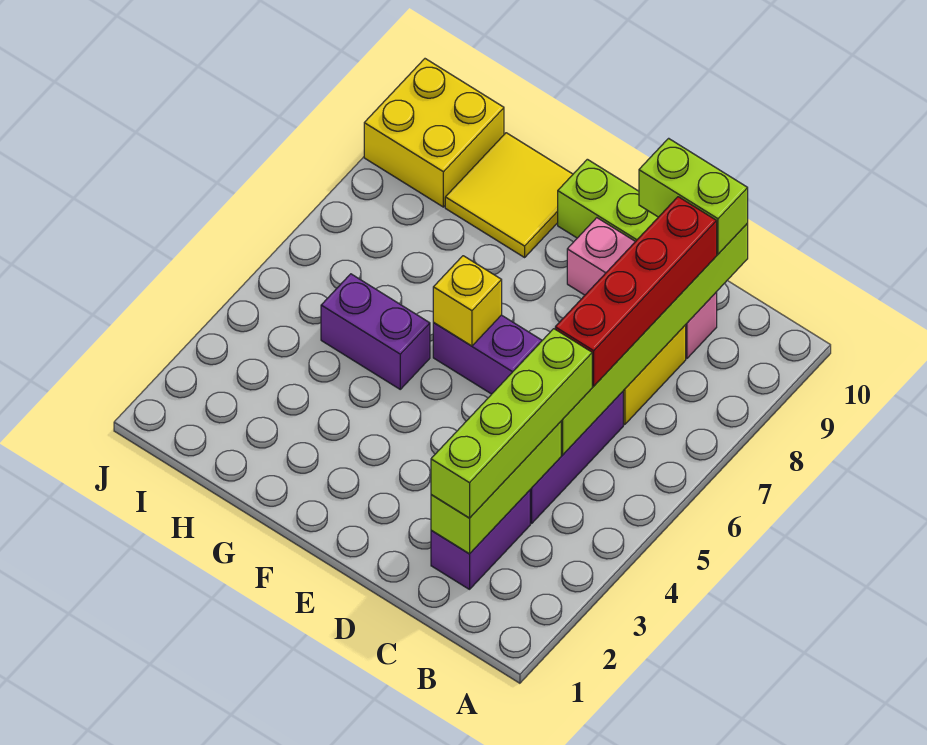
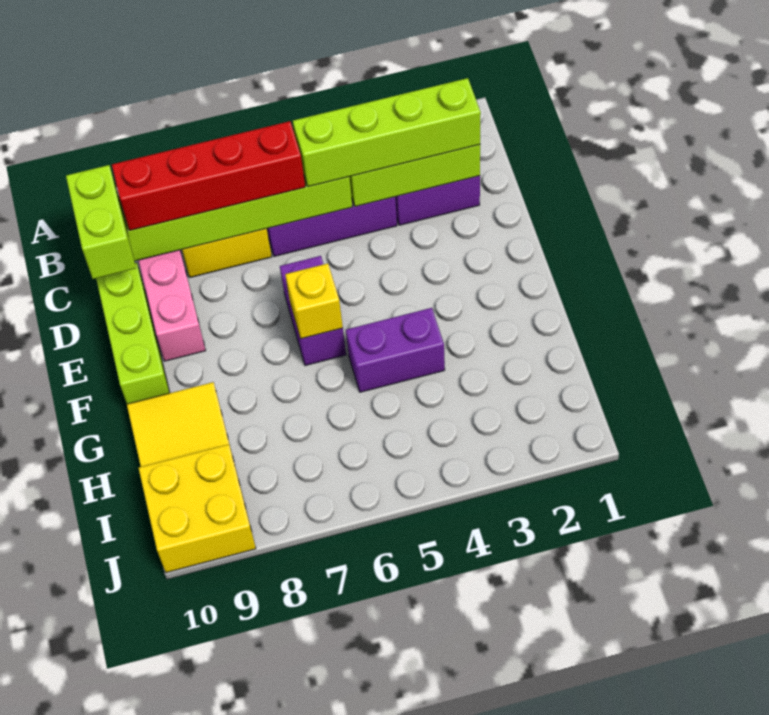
purple brick G5:H5 level 1 -> purple brick G4:G5 level 1

